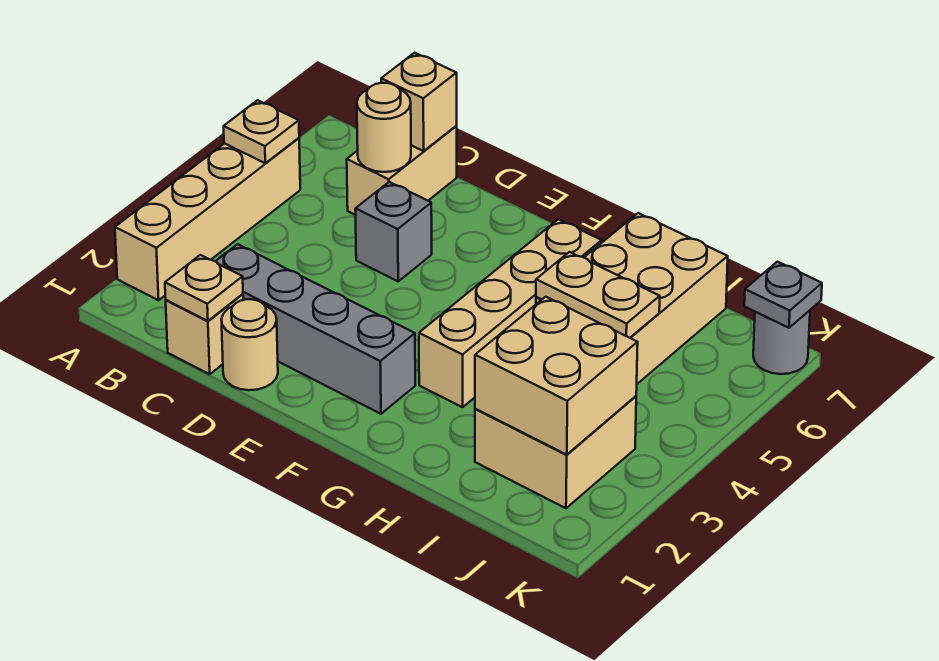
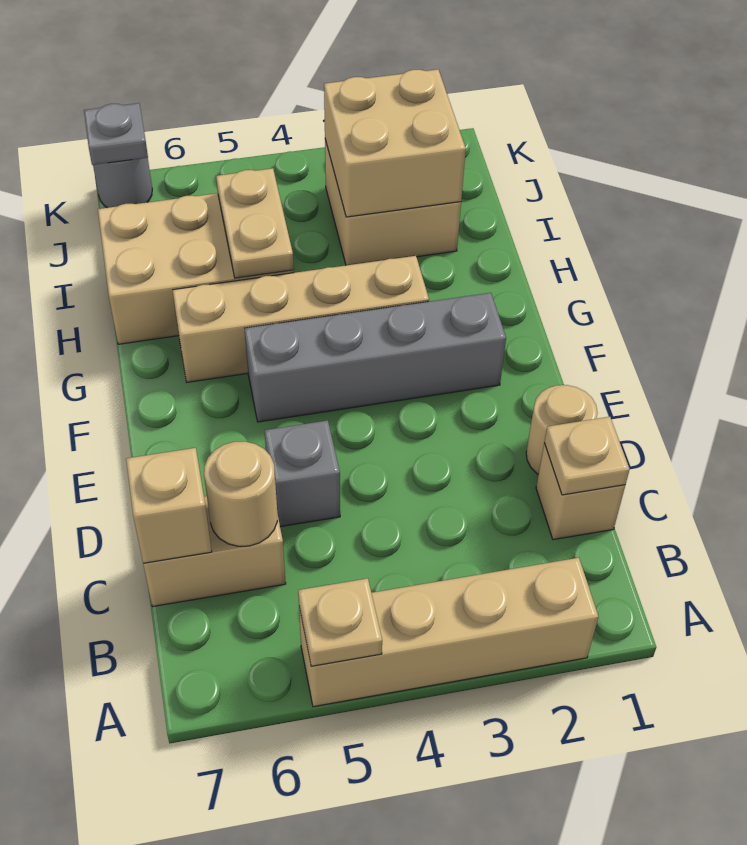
grey brick C2:F2 level 1 -> grey brick F2:F5 level 1

